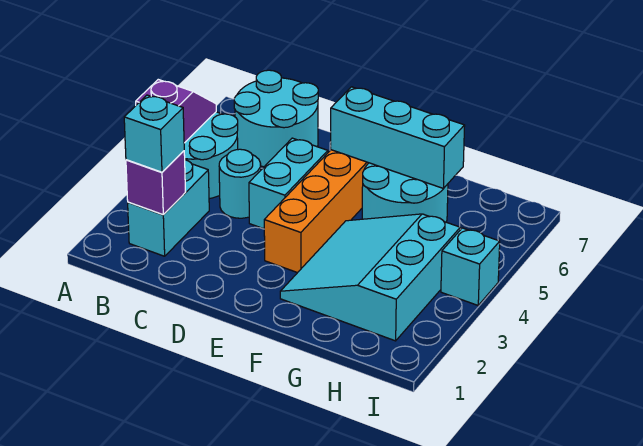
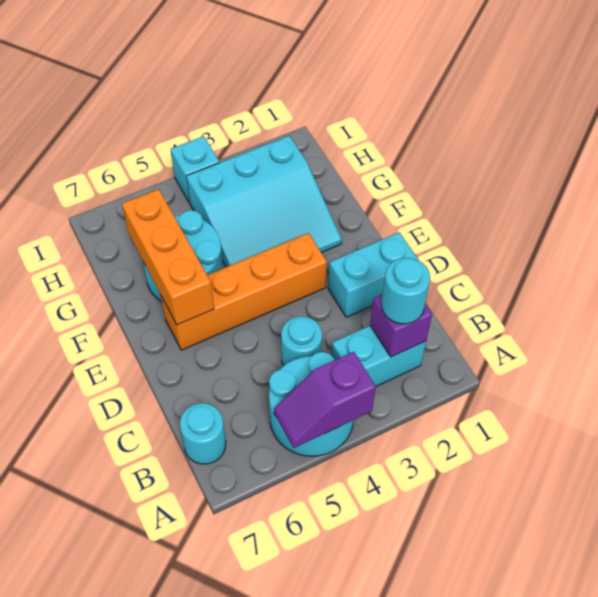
cyan brick B2 level 3 -> cyan round brick B2 level 3
cyan round brick B6:C7 level 1 -> cyan round brick B7 level 1
cyan brick D4:D5 level 1 -> cyan brick D1:D2 level 1
cyan brick E6:G6 level 2 -> orange brick E6:G6 level 2

